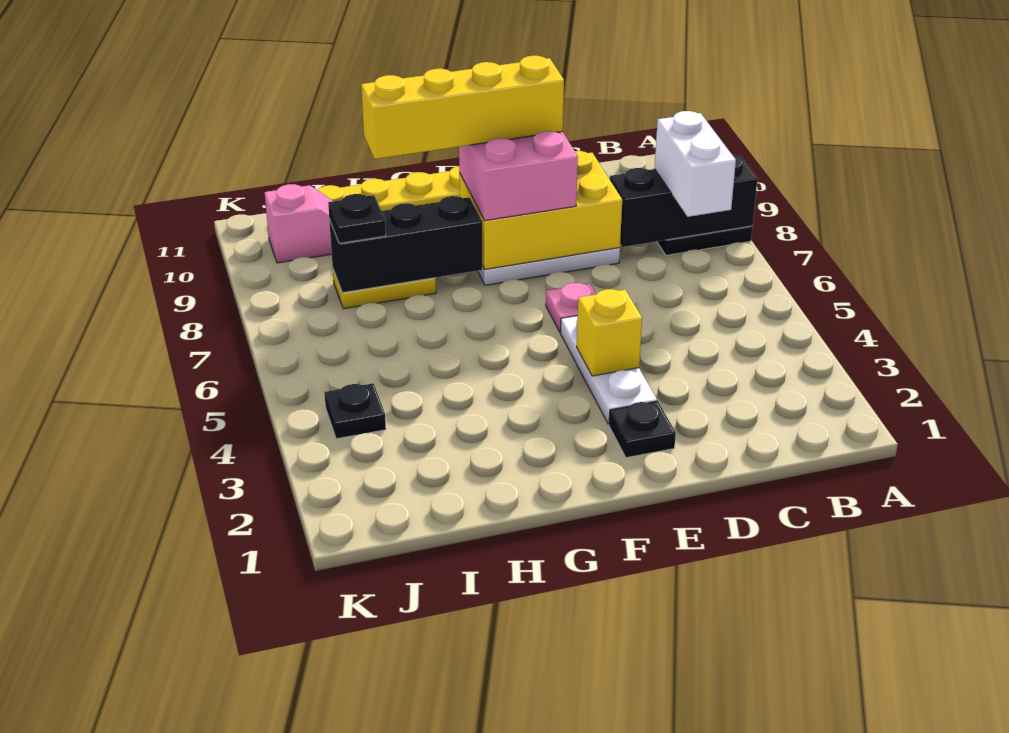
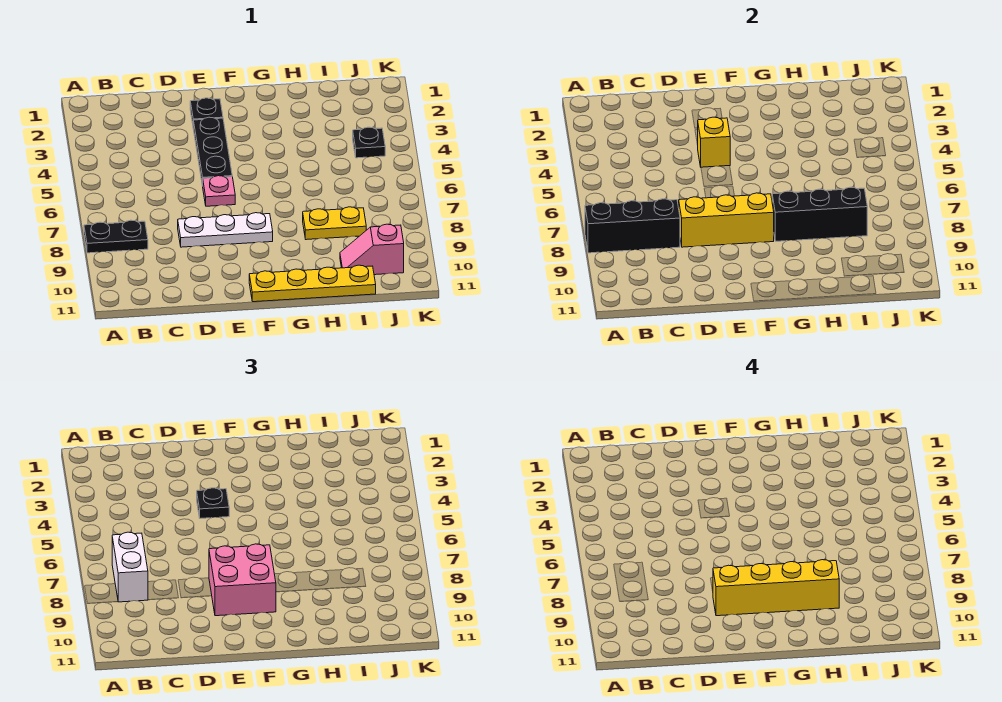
yellow brick D8:F9 level 2 -> yellow brick D8:F8 level 2
white plate E3:E5 level 1 -> black plate E3:E5 level 1
black plate I8 level 3 -> black plate E4 level 3

